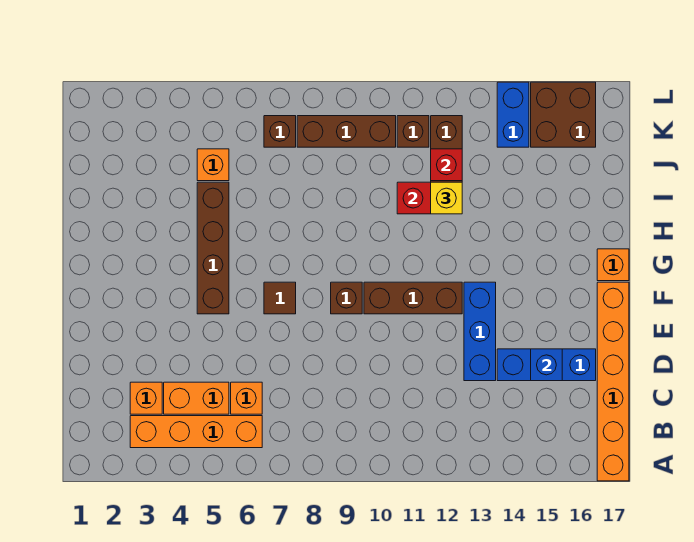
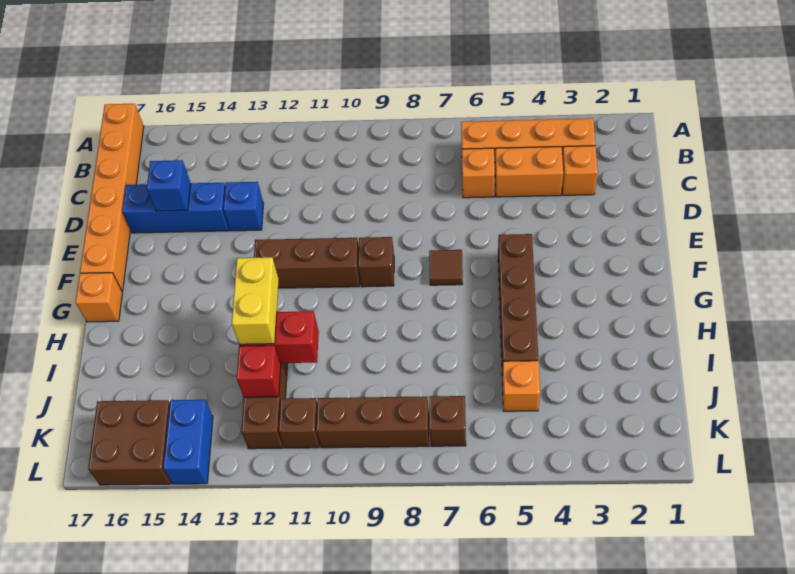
blue brick D13:F13 level 1 -> blue brick D13 level 1
yellow brick I12 level 3 -> yellow brick H12:I12 level 3

